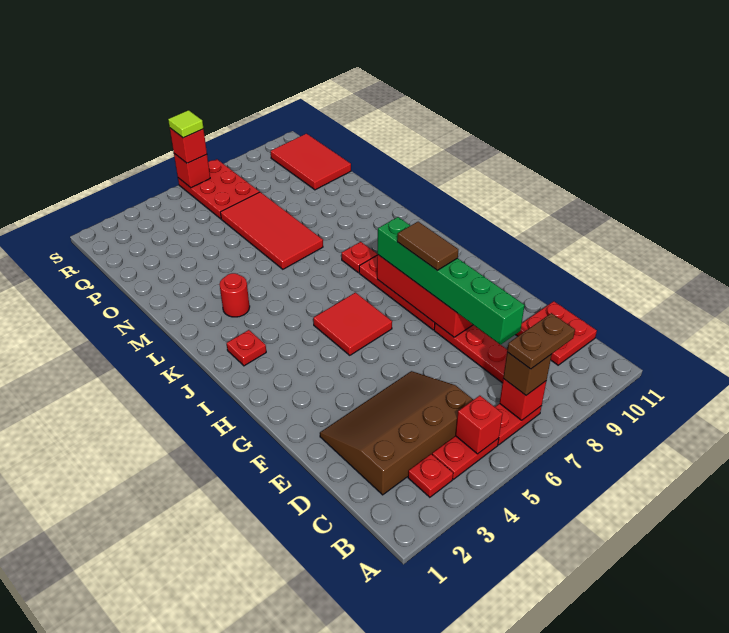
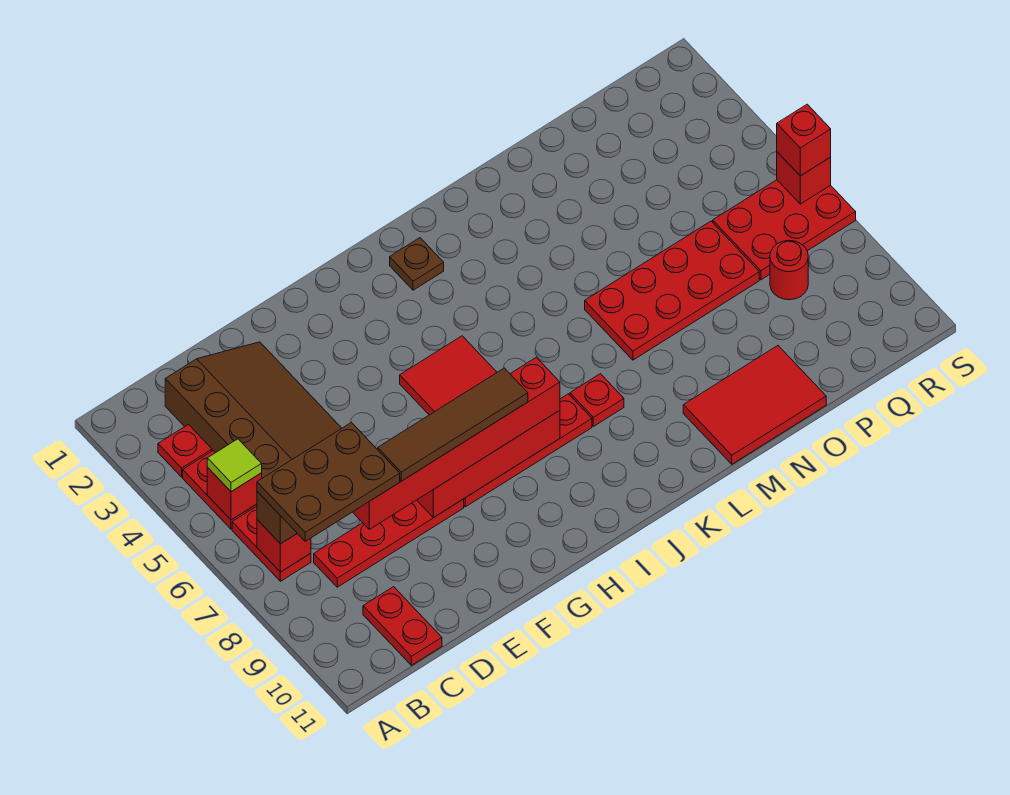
brown plate B7:B8 level 4 -> brown plate B7:D8 level 4
red plate C10:D11 level 1 -> red plate C10:C11 level 1
green brick D8:I8 level 3 -> red brick D8:I8 level 3
brown tile G8:H8 level 4 -> brown tile E8:H8 level 4
red plate J2 level 1 -> brown plate J2 level 1
red round brick L3 level 1 -> red round brick Q8 level 1
red tile M6:P7 level 1 -> red plate M6:P7 level 1
red tile P10:R11 level 1 -> red tile M10:O11 level 1
lime tile S6 level 4 -> lime tile B5 level 3

